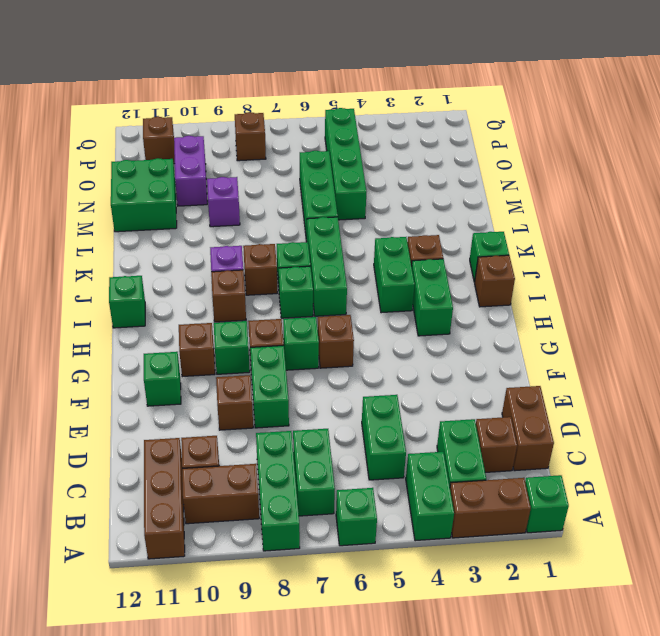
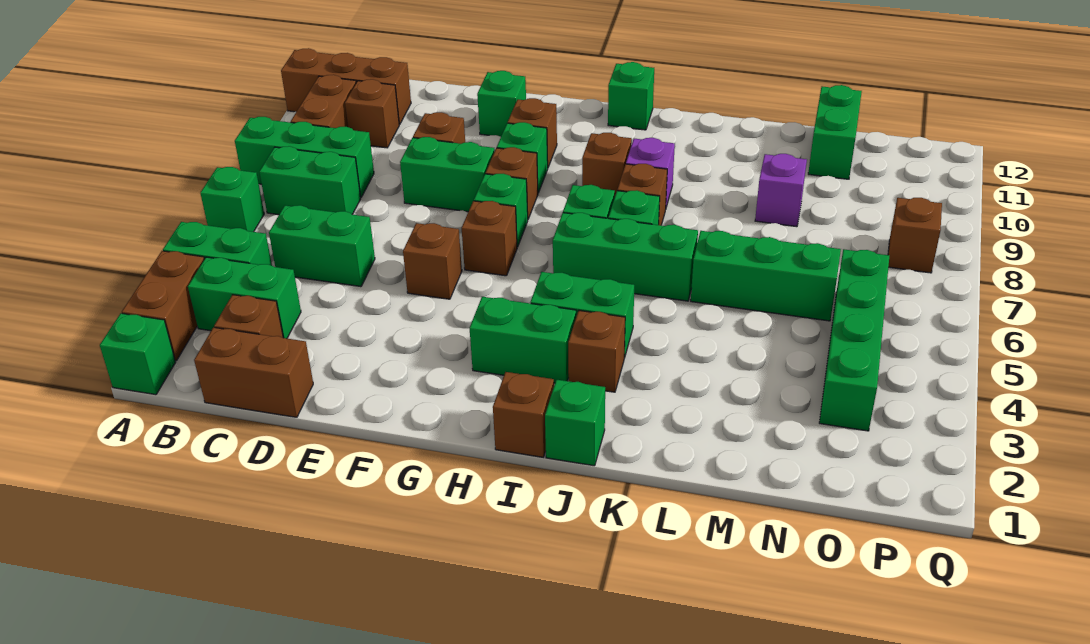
green brick M5:P5 level 1 -> green brick O3:O6 level 1
green brick M11:N12 level 1 -> green brick N11:N12 level 1
purple brick N10:O10 level 1 -> none
brown brick P11 level 1 -> brown brick F5 level 1

